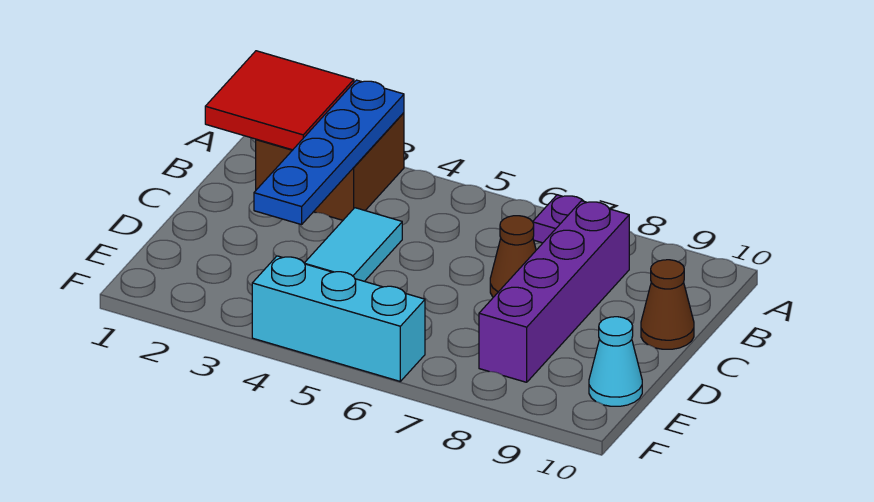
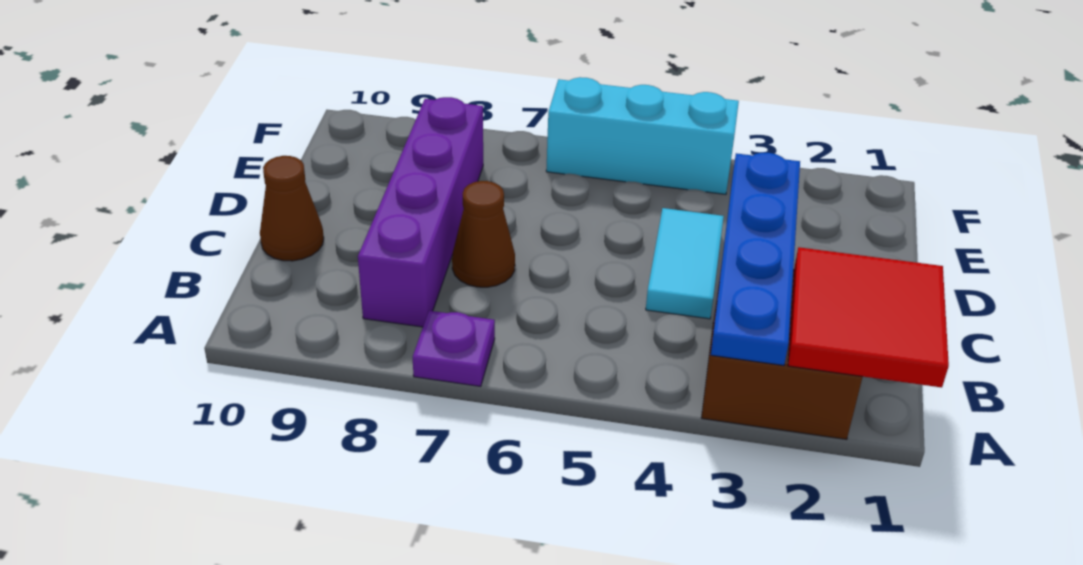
cyan cone E10 level 1 -> none

